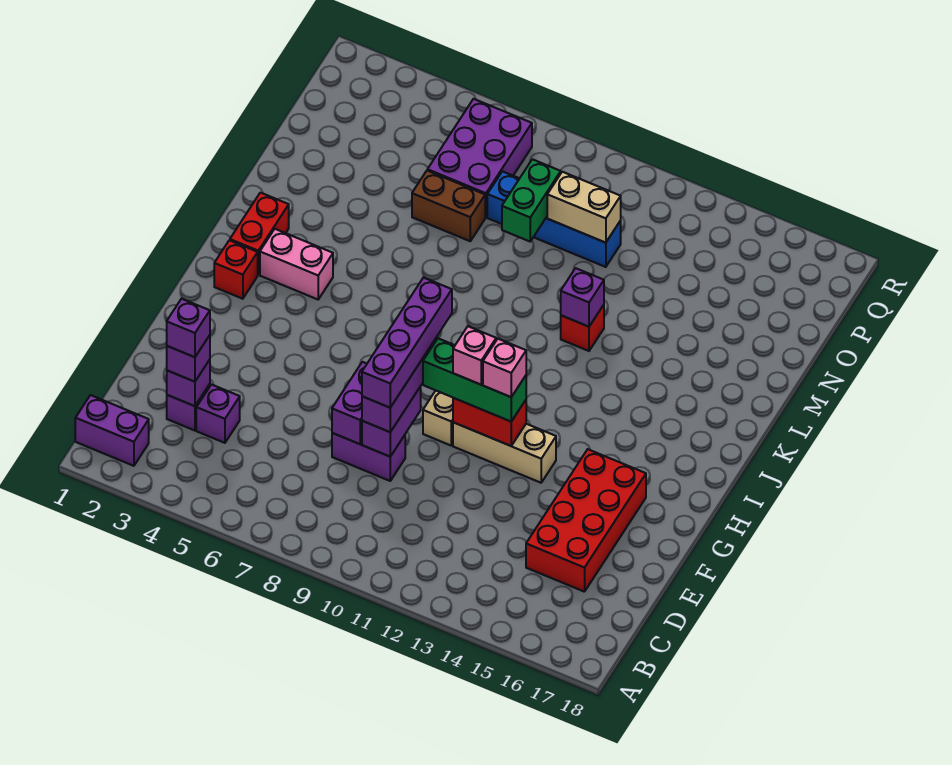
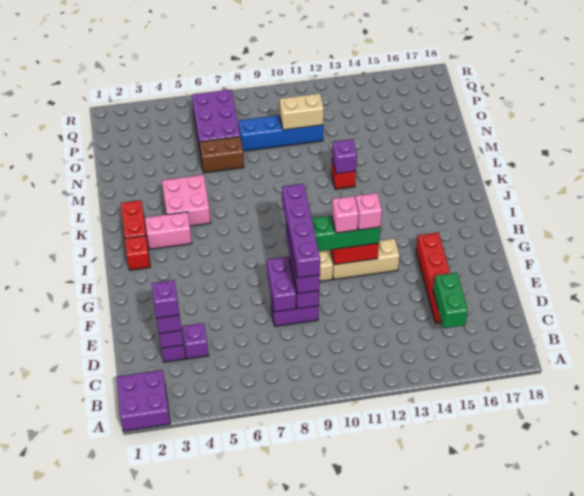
purple brick B1:B2 level 1 -> purple brick A1:B2 level 1
red brick D15:G16 level 1 -> red brick D15:G15 level 1
none -> pink brick K4:L5 level 1
green brick N9:O9 level 2 -> green brick C15:D15 level 2

